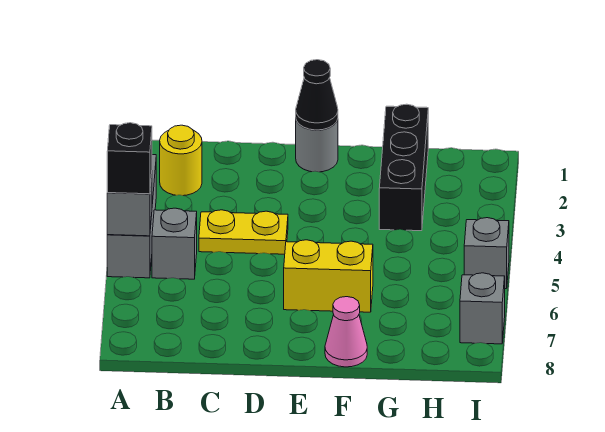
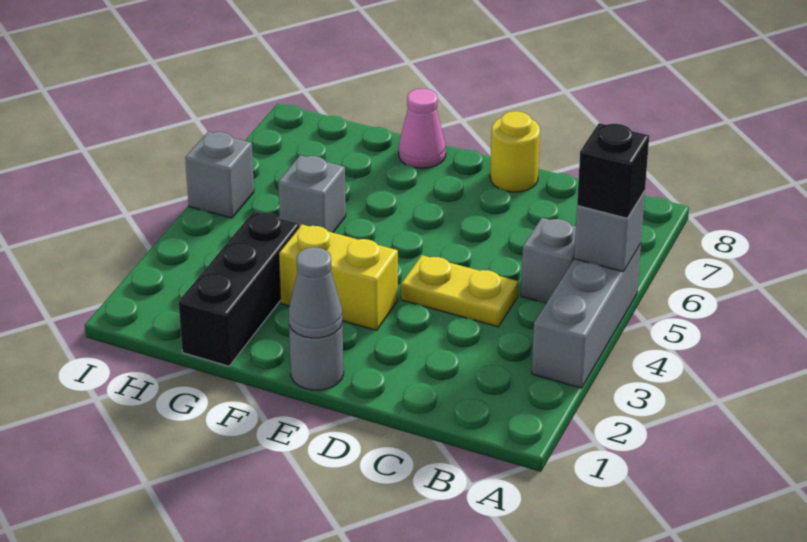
yellow round brick B2 level 1 -> yellow round brick D8 level 1
black cone E1 level 2 -> grey cone E1 level 2
yellow brick E6:F6 level 1 -> yellow brick E3:F3 level 1
grey brick I7 level 1 -> grey brick G5 level 1

